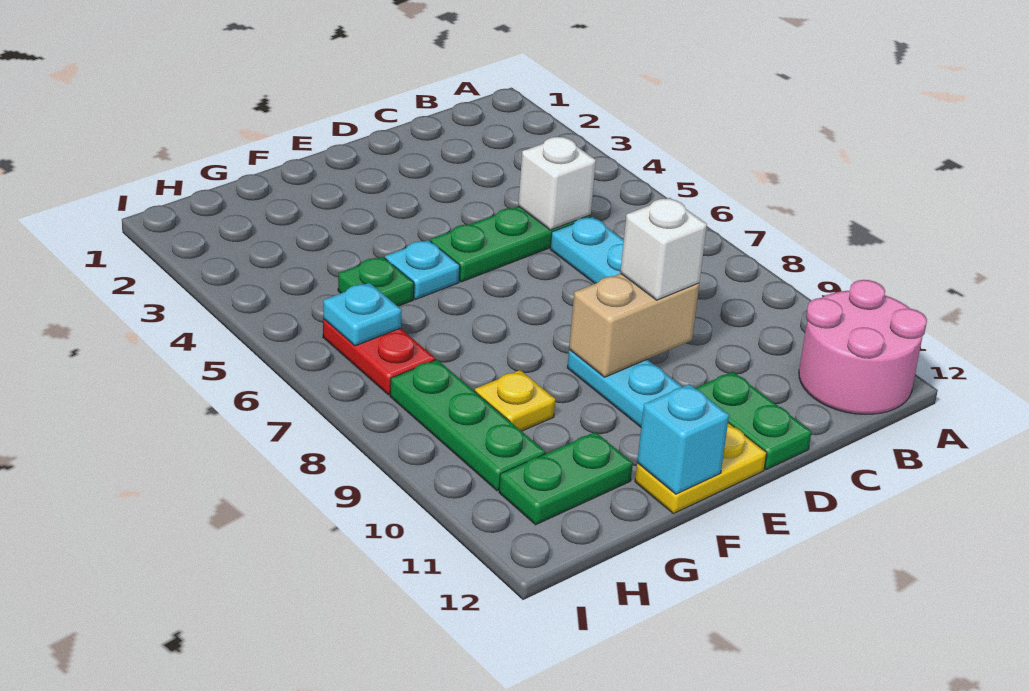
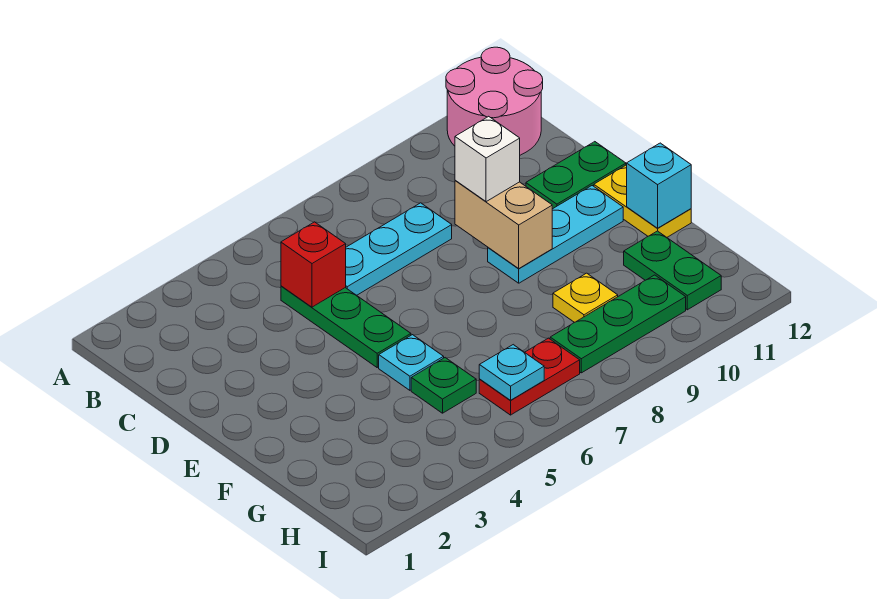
white brick C5 level 2 -> red brick C5 level 2

